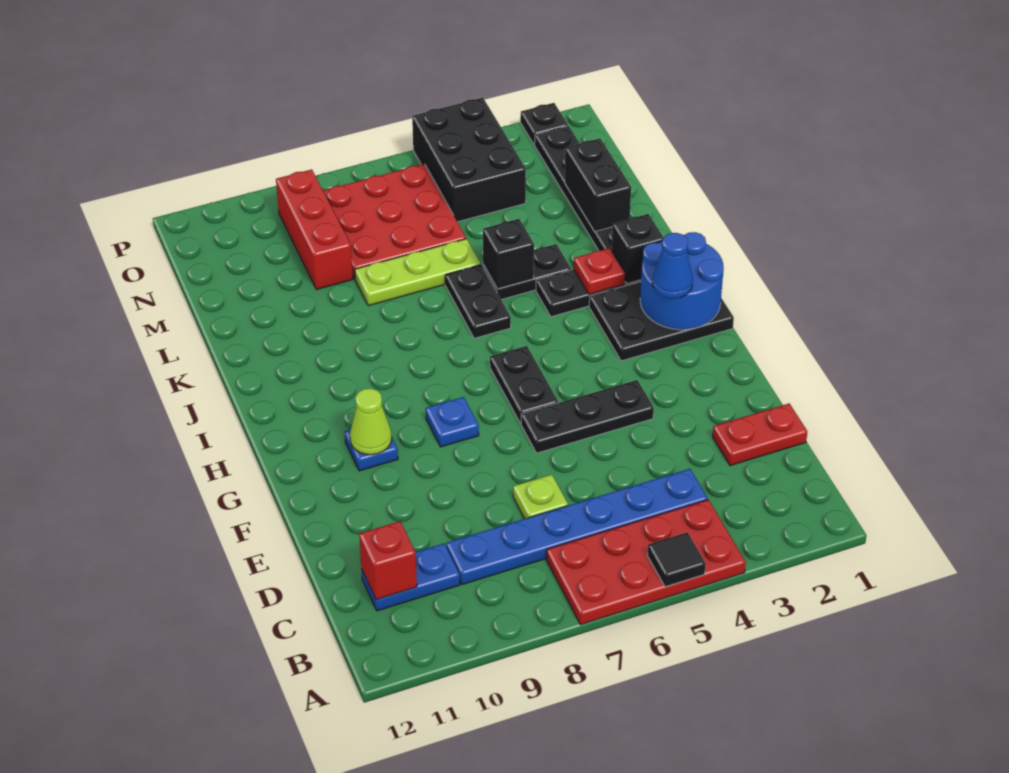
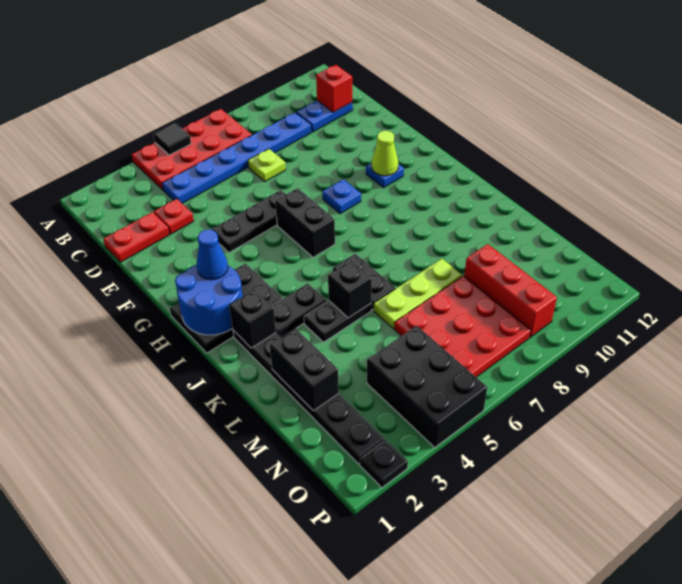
black plate G6:H6 level 1 -> black brick G6:H6 level 1
red plate J3 level 2 -> red plate D3 level 1

